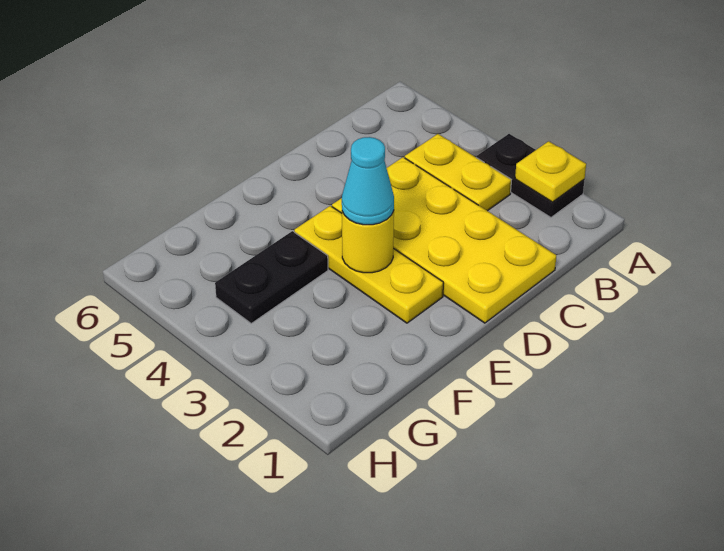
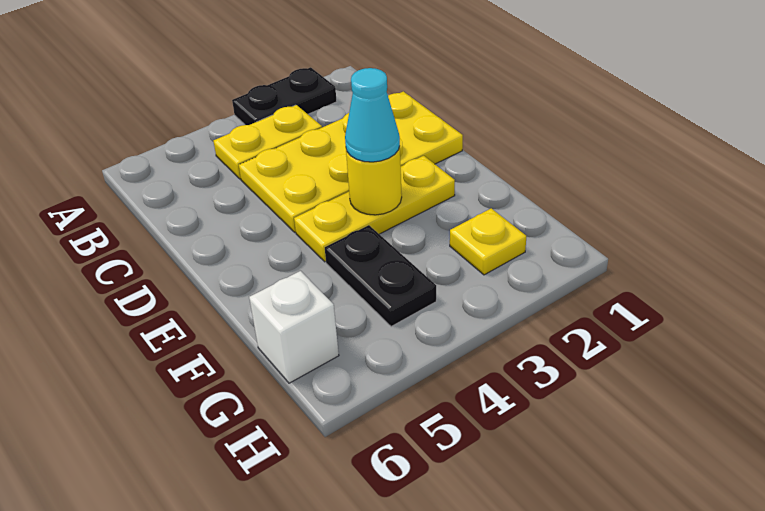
yellow plate A2 level 2 -> yellow plate G2 level 1
none -> white brick G6 level 1

